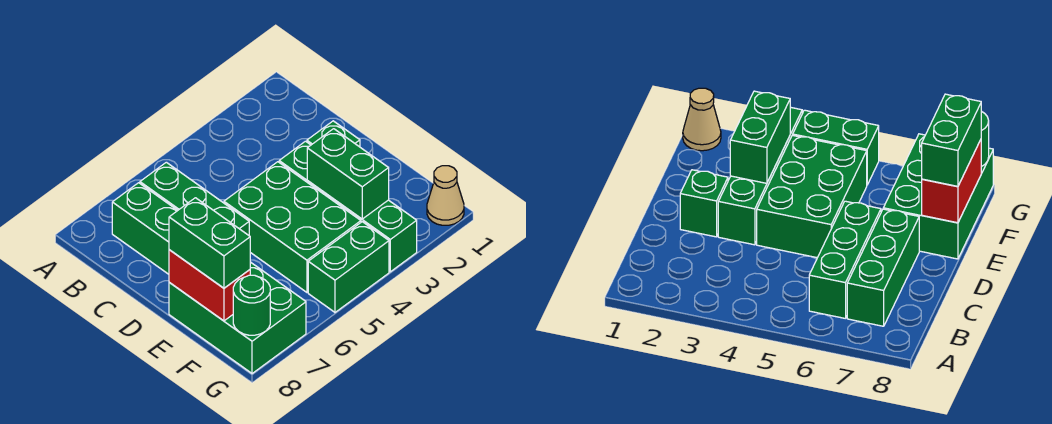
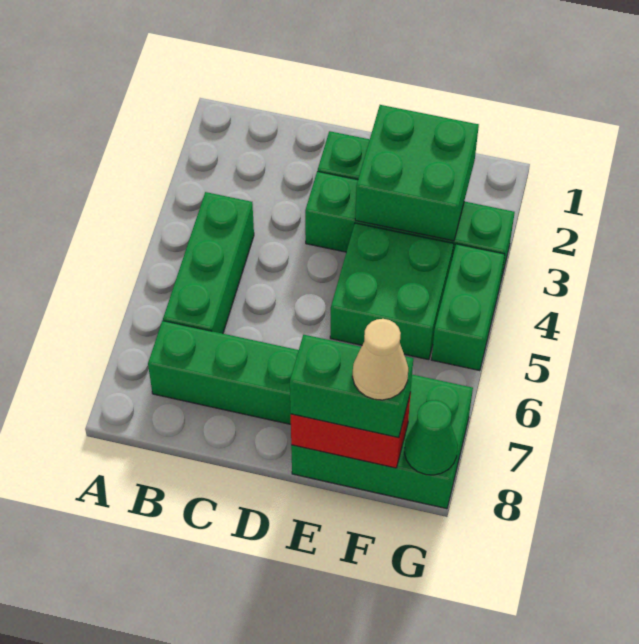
green brick B6:D6 level 1 -> green brick B4:B6 level 1
green brick D4:F5 level 1 -> green brick E4:F5 level 1
green brick E3:F3 level 2 -> green brick E2:F3 level 2
tan cone G1 level 1 -> tan cone F8 level 4
green round brick G8 level 2 -> green cone G8 level 2

